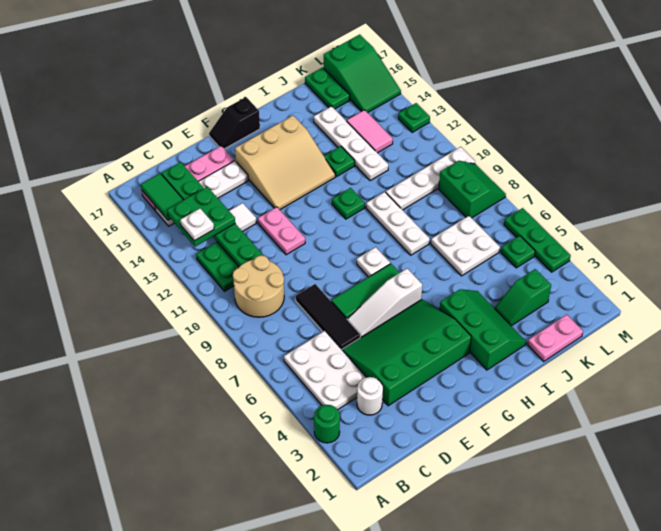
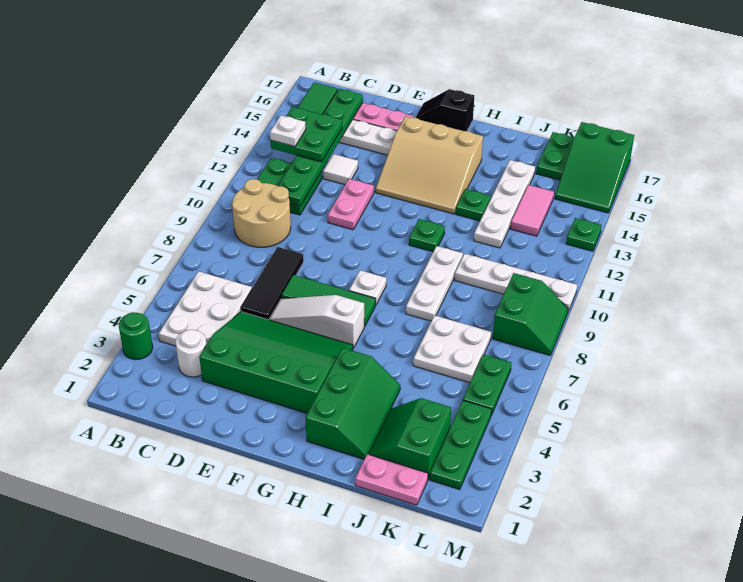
green slope J3:K3 level 1 top K -> green slope J2:K3 level 1 top K
green plate L5 level 1 -> green plate L5:L6 level 1
green plate M4:M6 level 1 -> green plate L2:L4 level 1

